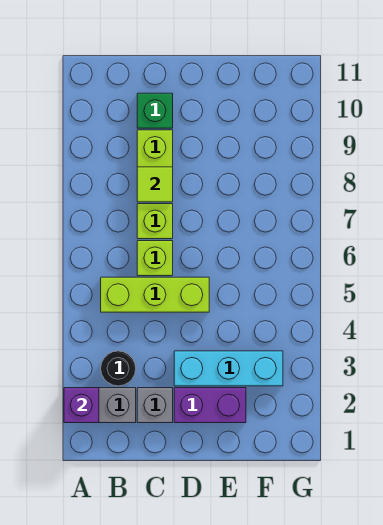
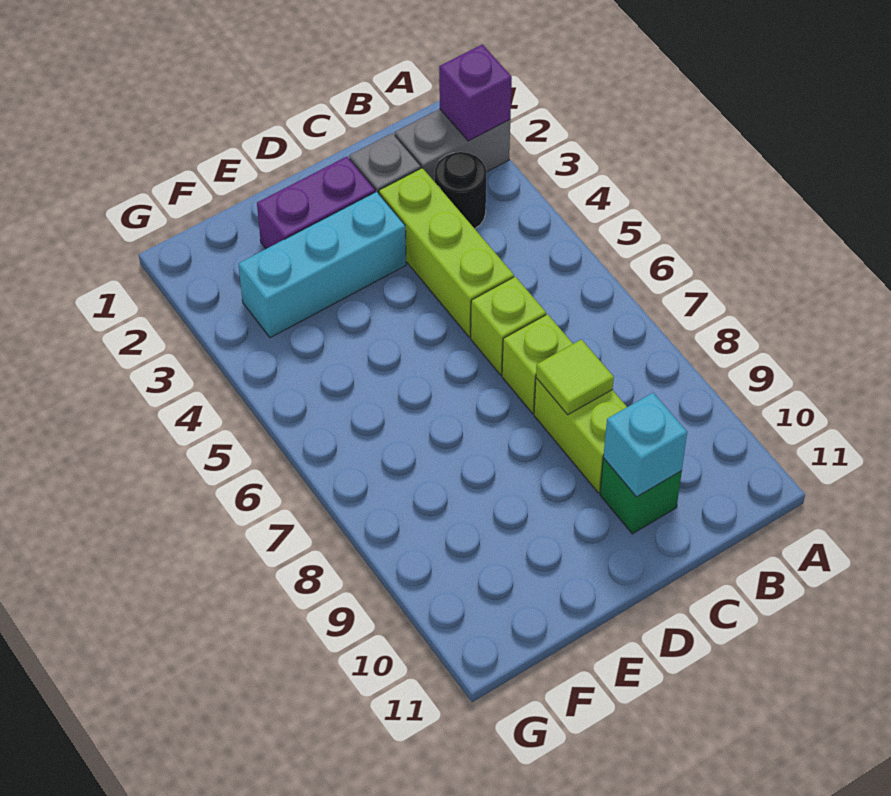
lime brick B5:D5 level 1 -> lime brick C3:C5 level 1
none -> cyan brick C10 level 2

